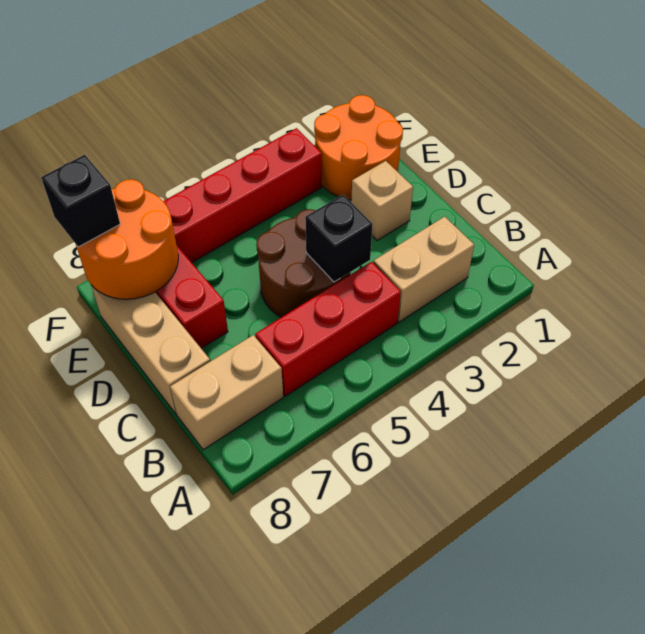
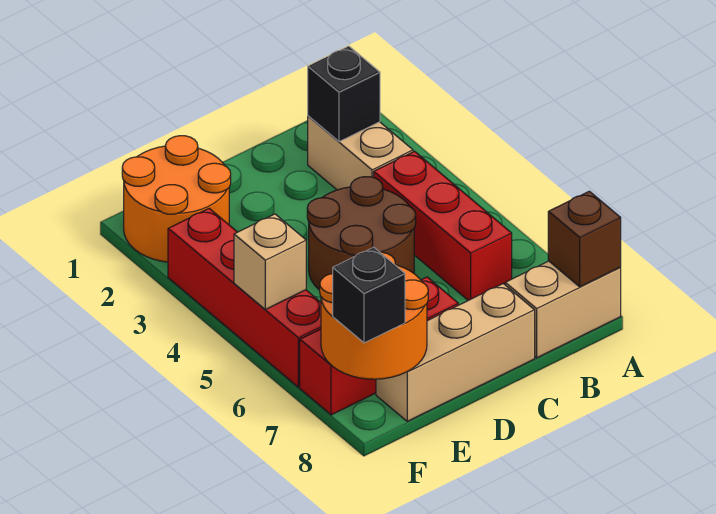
none -> brown brick A8 level 2
tan brick B7:B8 level 1 -> tan brick A8:B8 level 1
black brick C4 level 2 -> black brick B2 level 2
tan brick D2 level 1 -> tan brick F5 level 2

